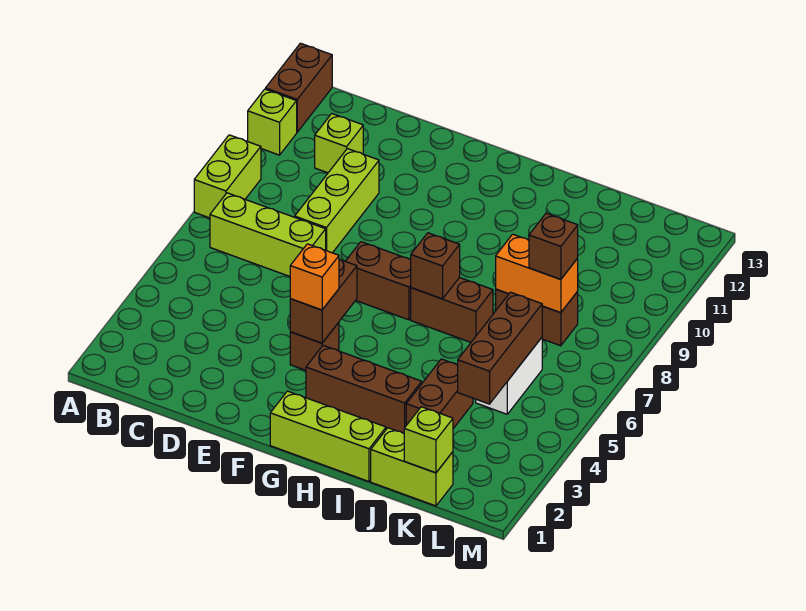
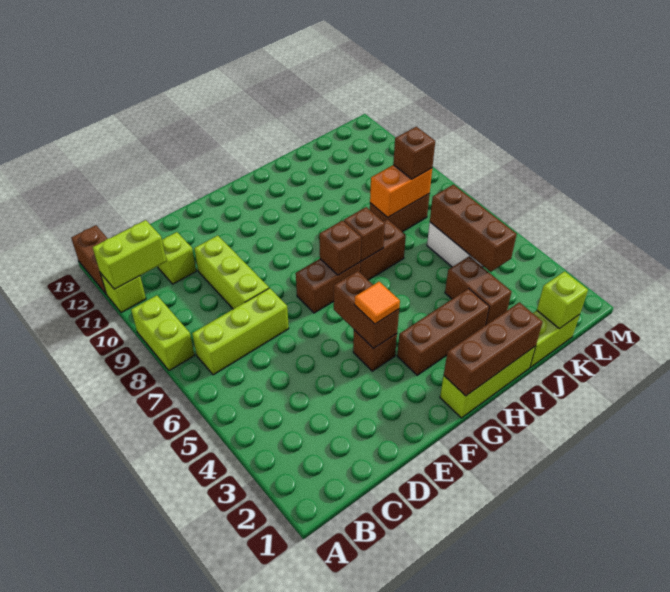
none -> lime brick A11:B11 level 2
orange brick F4 level 3 -> orange tile F4 level 3
none -> brown brick G1:I1 level 2
none -> brown brick G7 level 2

